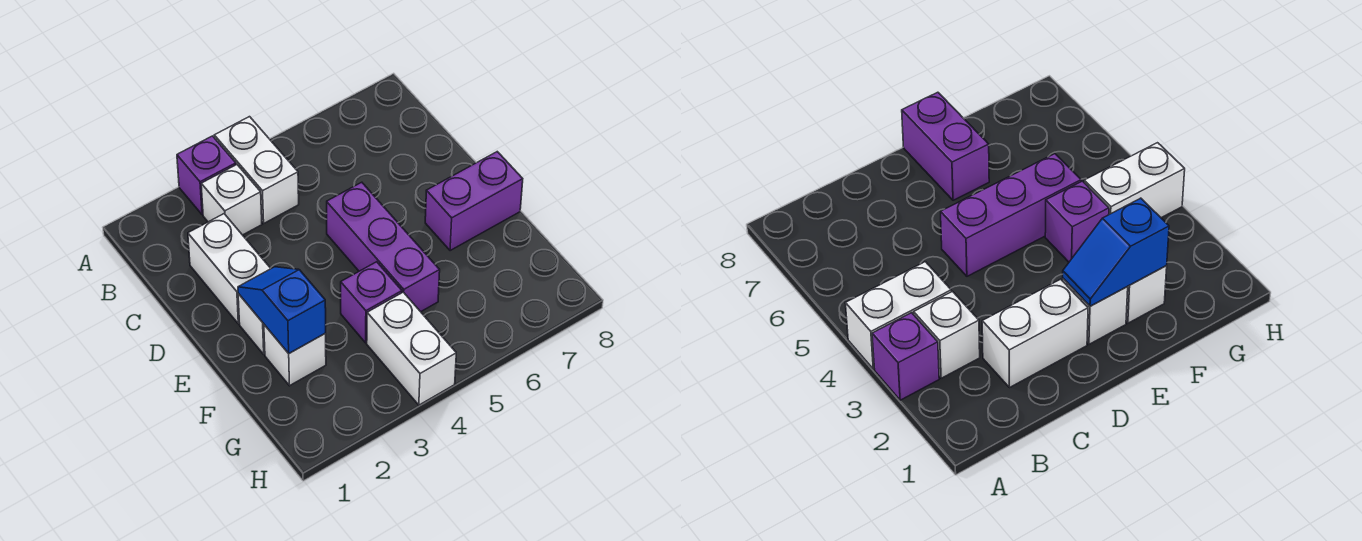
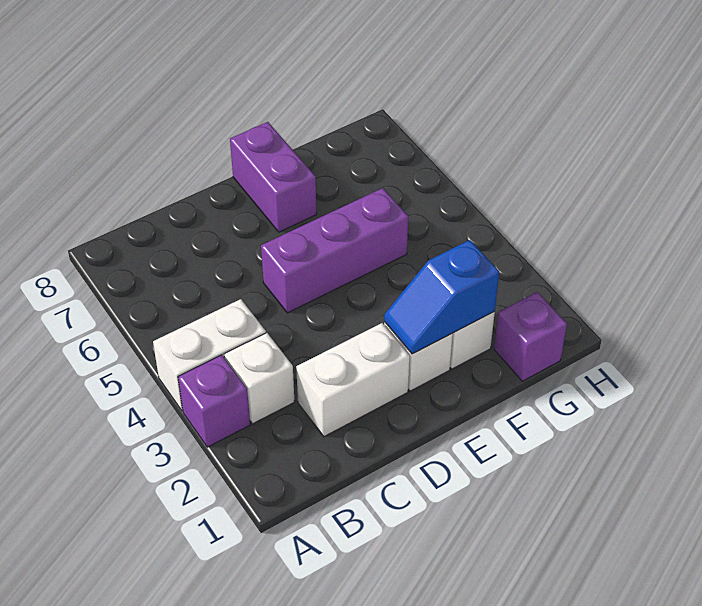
purple brick F4 level 1 -> purple brick G1 level 1
white brick G4:H4 level 1 -> none

